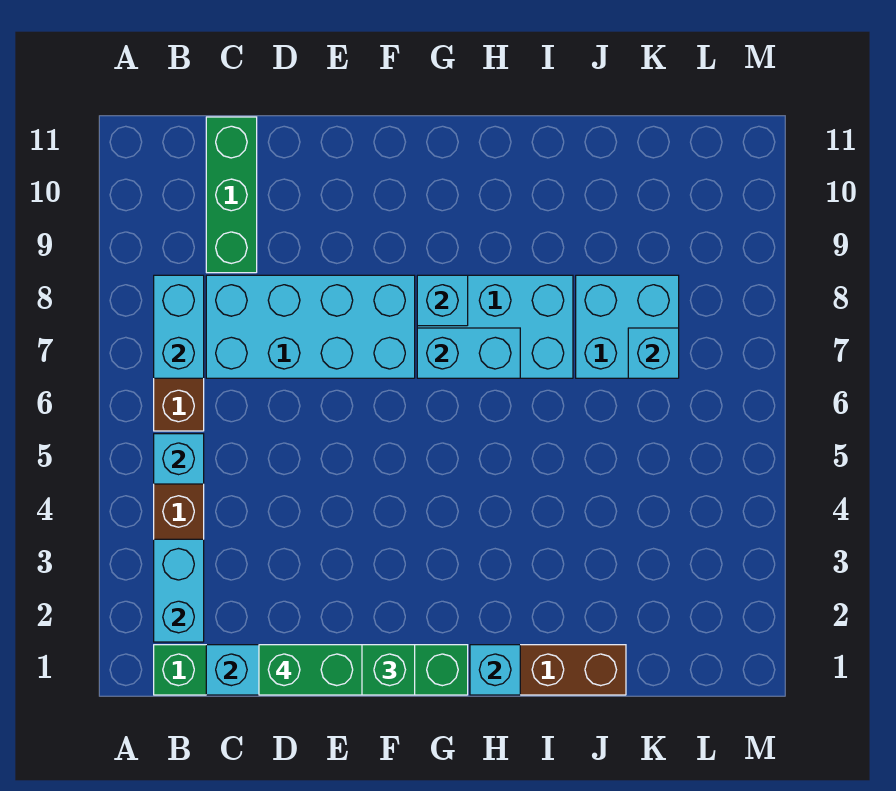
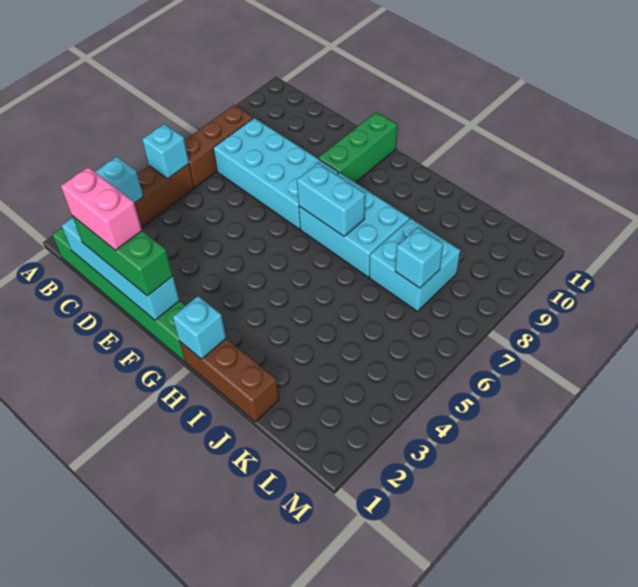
cyan brick B7:B8 level 2 -> none
green brick C9:C11 level 1 -> green brick F9:F11 level 1
green brick D1:E1 level 4 -> pink brick D1:E1 level 4
cyan brick G8 level 2 -> none

